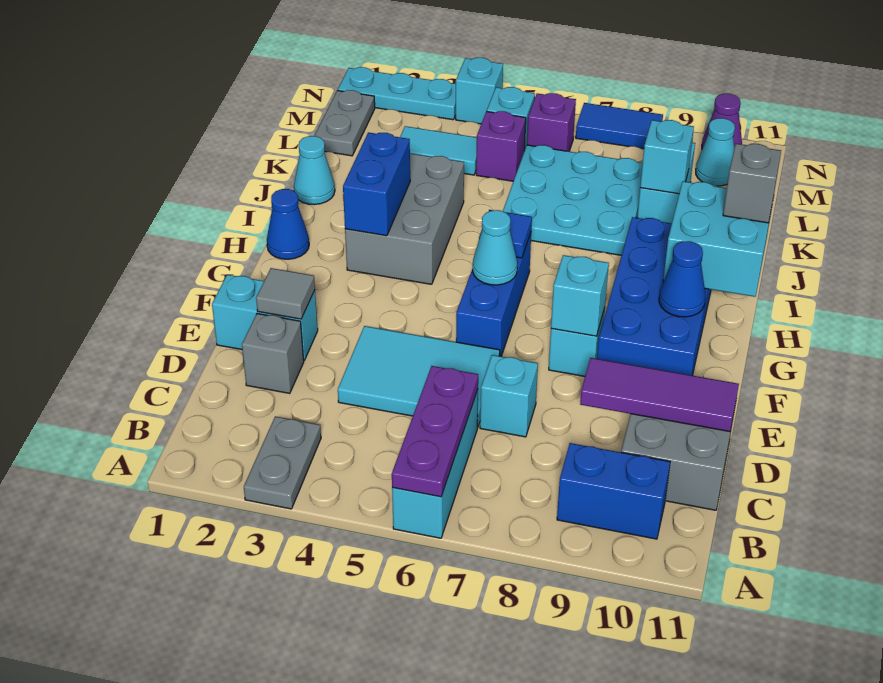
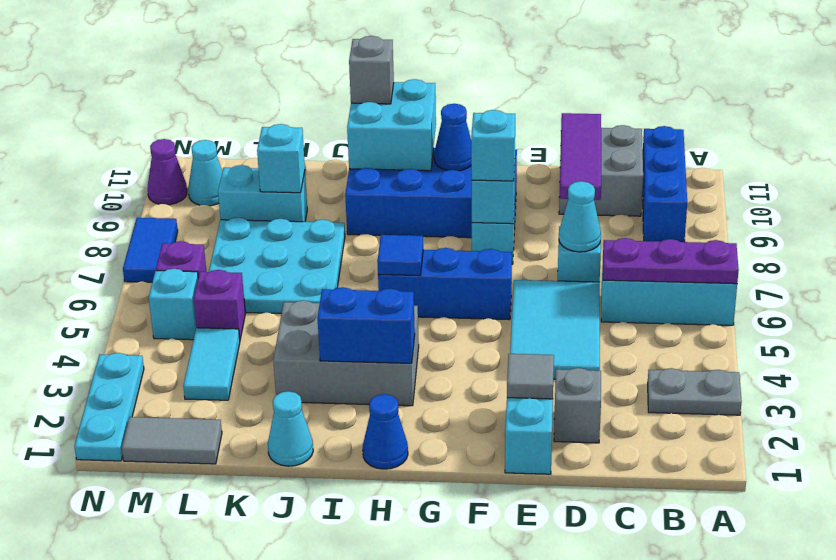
blue brick B9:B10 level 1 -> blue brick B9:B11 level 1
cyan cone G6 level 2 -> cyan cone D7 level 2
grey plate L1:M1 level 1 -> grey tile L1:M1 level 1
cyan brick N4 level 1 -> cyan brick F8 level 3

